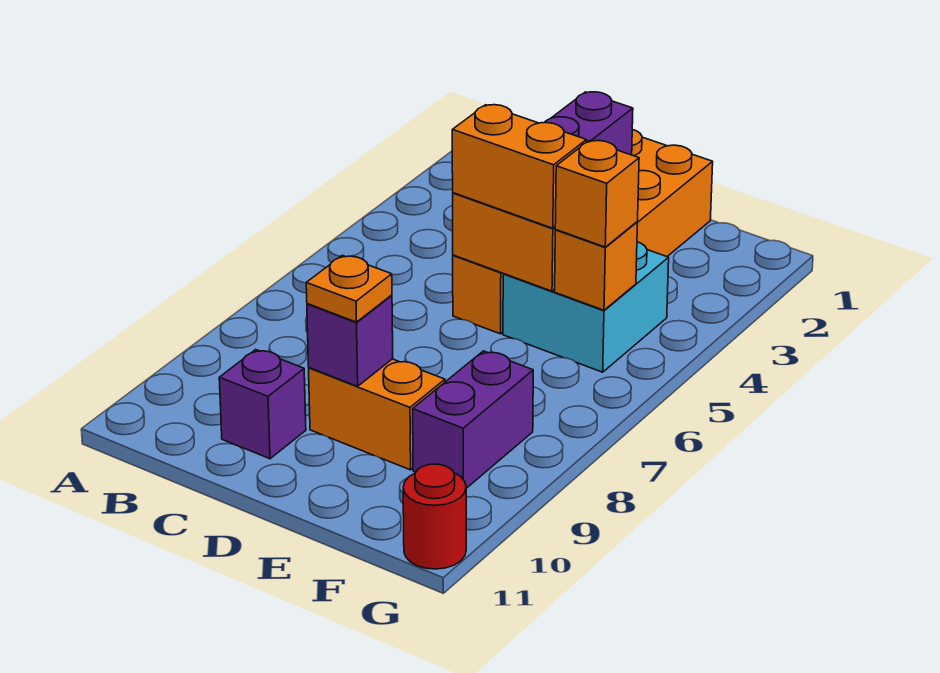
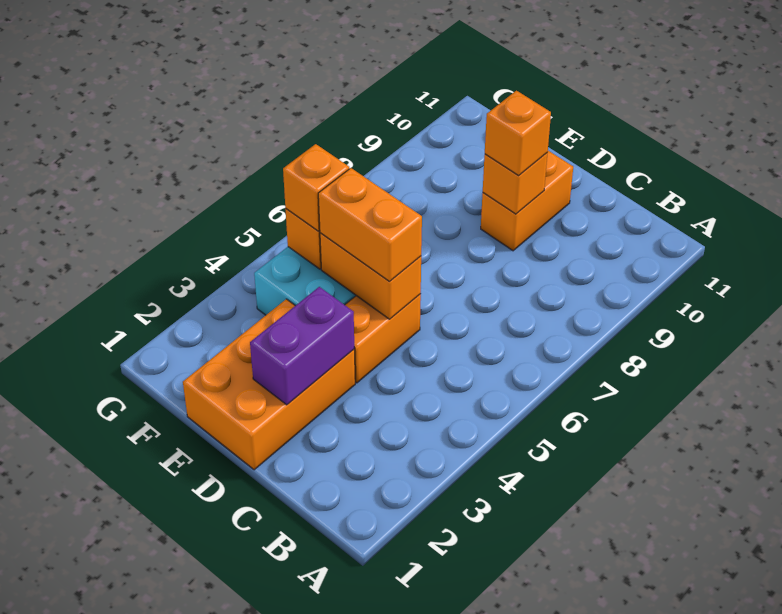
purple brick C10 level 1 -> none
orange brick D9:E9 level 1 -> orange brick D9:D10 level 1
purple brick D9 level 2 -> orange brick D9 level 2
orange plate D9 level 3 -> orange brick D9 level 3
purple brick F8:F9 level 1 -> none
red round brick G11 level 1 -> none

